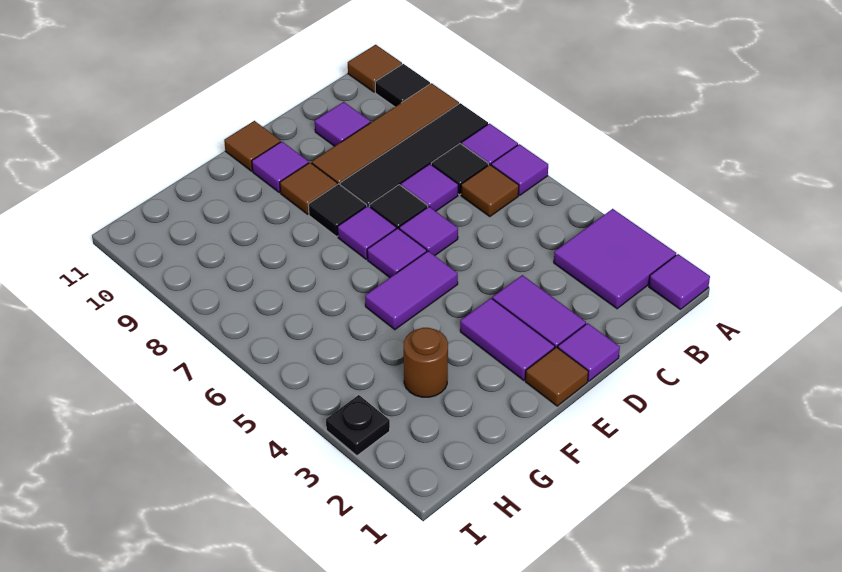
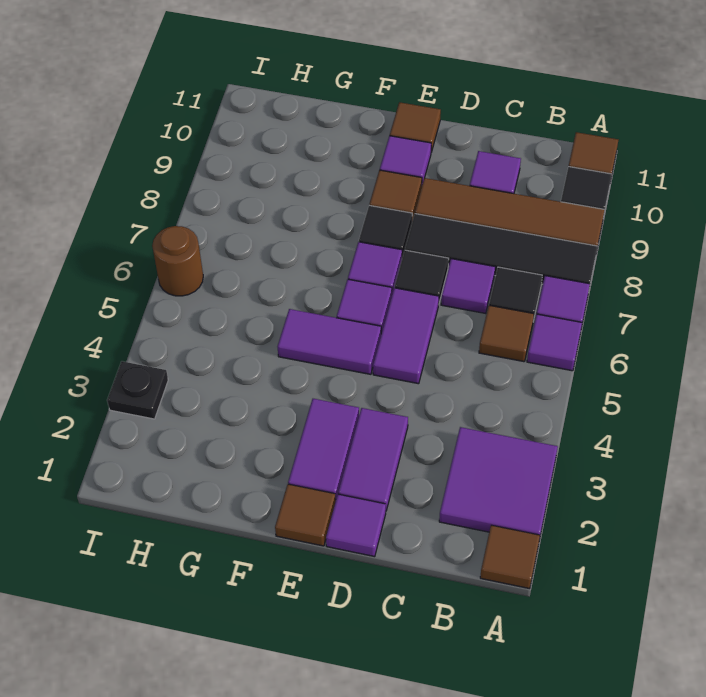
purple tile A1 level 1 -> brown tile A1 level 1
purple tile D6 level 1 -> purple tile D5:D6 level 1
brown round brick G3 level 1 -> brown round brick I6 level 1

